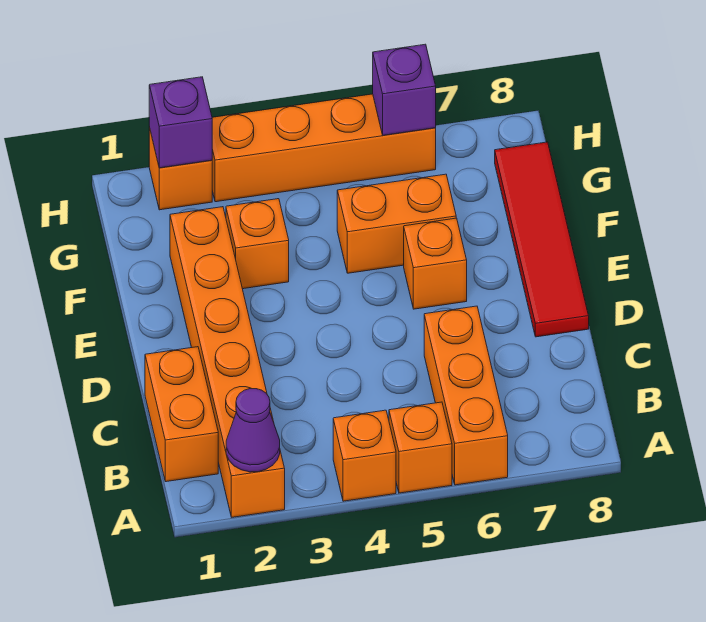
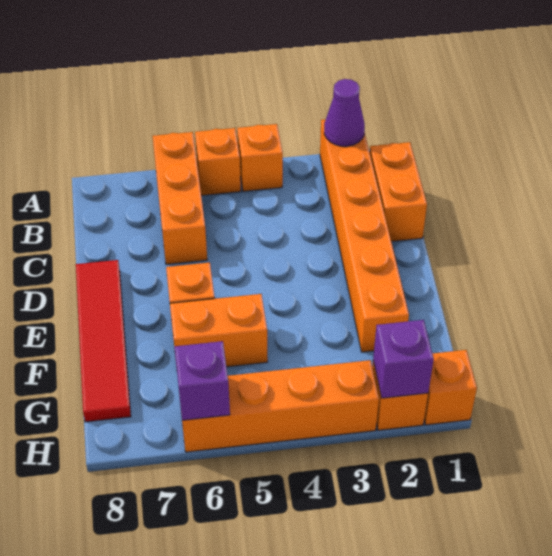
orange brick F3 level 1 -> orange brick H1 level 1

